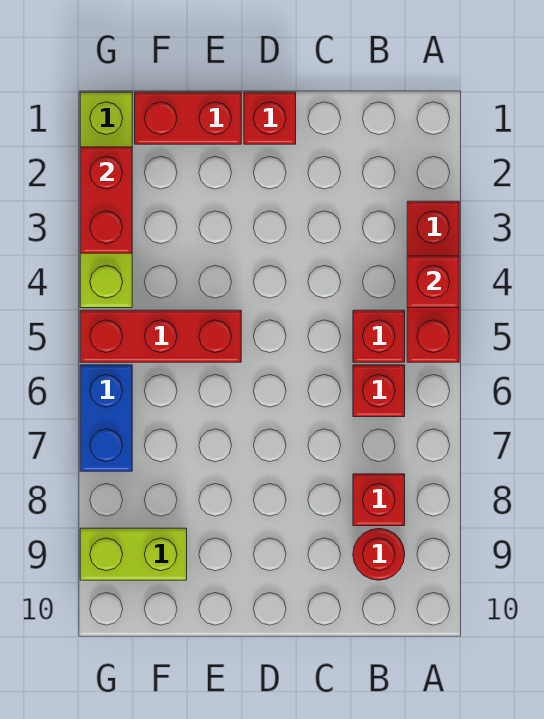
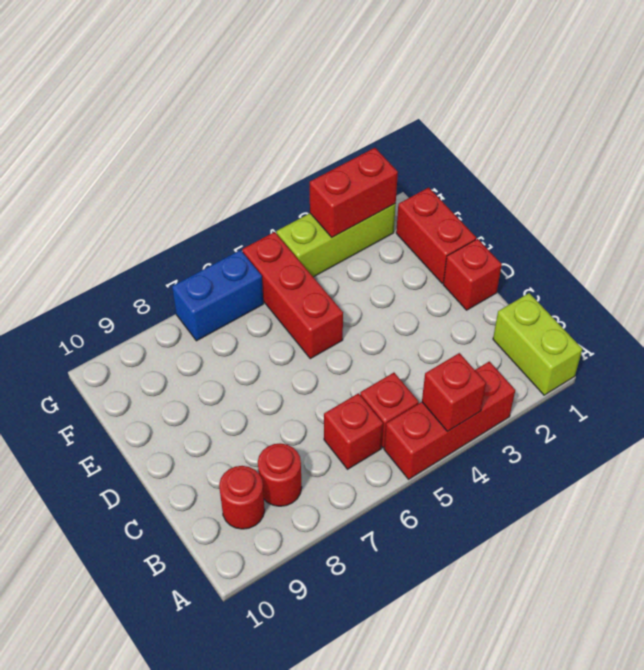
red brick B8 level 1 -> red round brick B8 level 1
lime brick F9:G9 level 1 -> lime brick A1:B1 level 1
lime brick G1:G4 level 1 -> lime brick G2:G4 level 1

